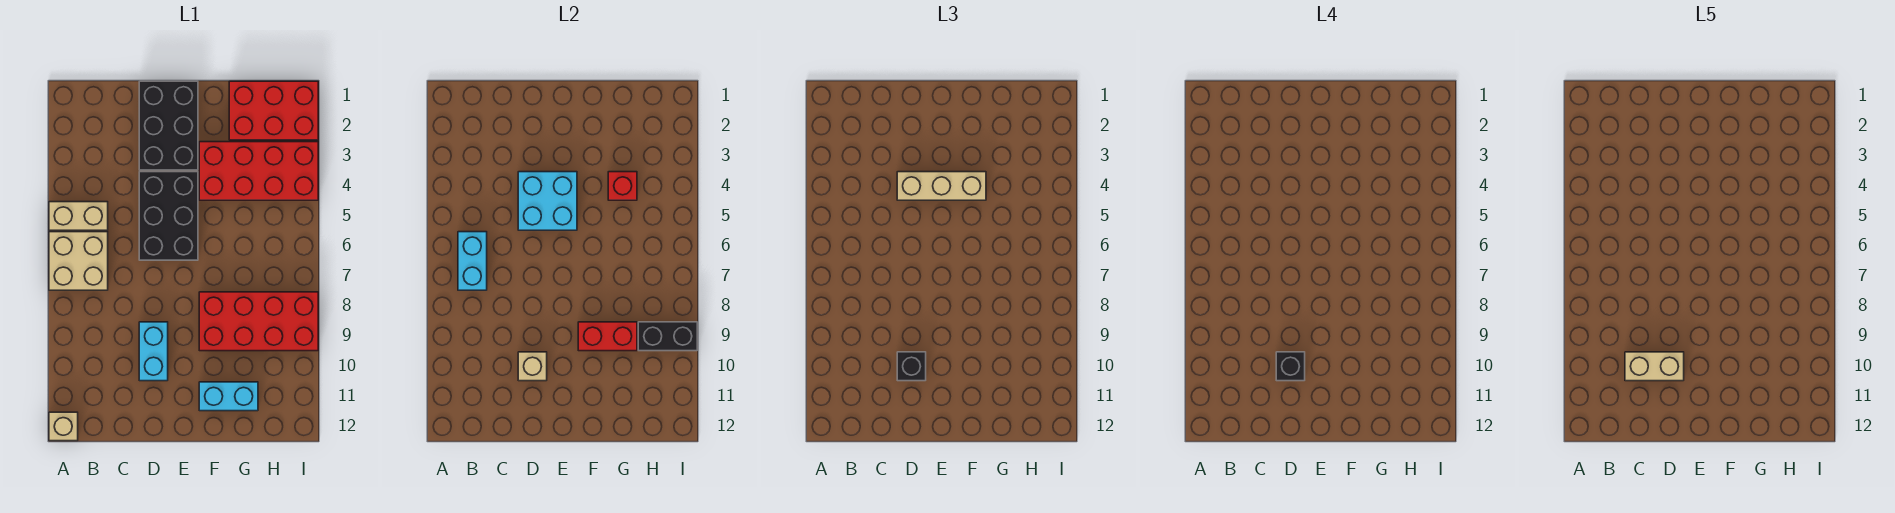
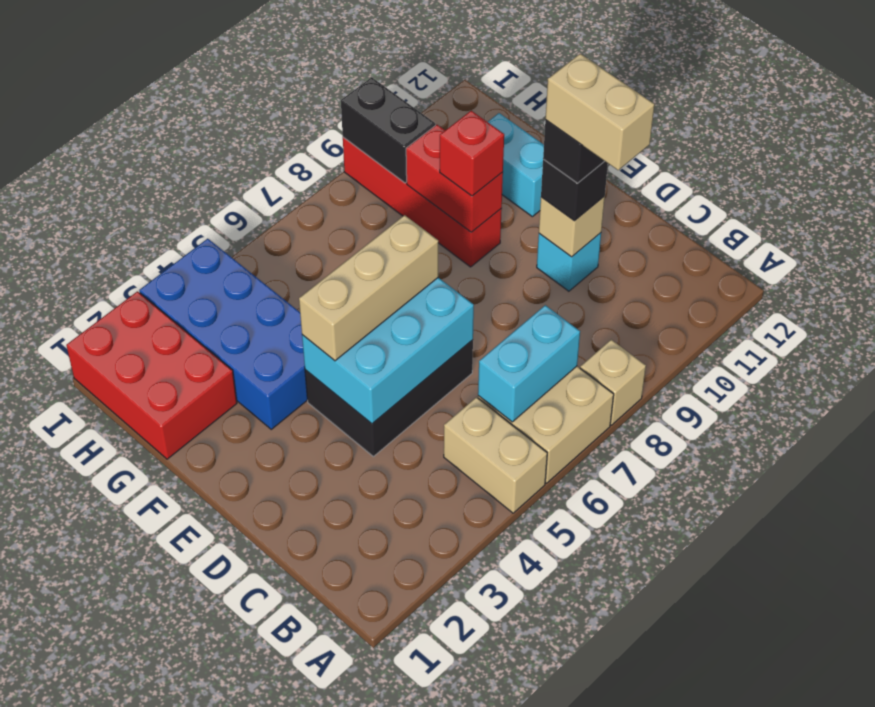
tan brick A12 level 1 -> tan brick A8 level 1
black brick D1:E3 level 1 -> none
cyan brick D4:E5 level 2 -> cyan brick D4:E6 level 2
tan brick D4:F4 level 3 -> tan brick E4:E6 level 3
cyan brick D9:D10 level 1 -> cyan brick D10 level 1
red brick F3:I4 level 1 -> blue brick F3:I4 level 1
red brick F8:I9 level 1 -> red brick F9:I9 level 1
red brick G4 level 2 -> red brick F9 level 3

